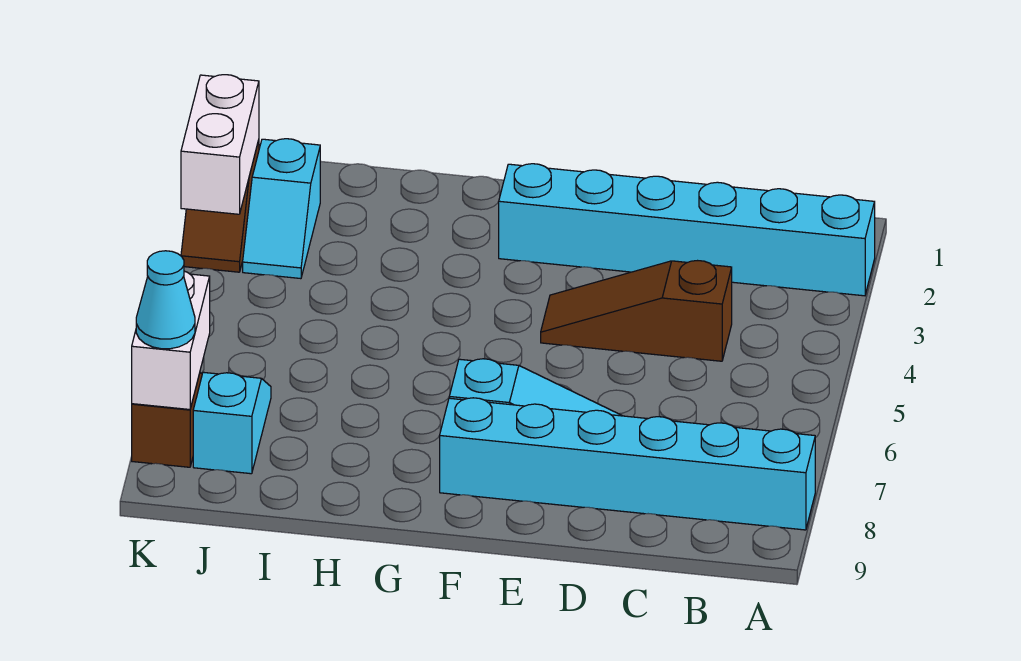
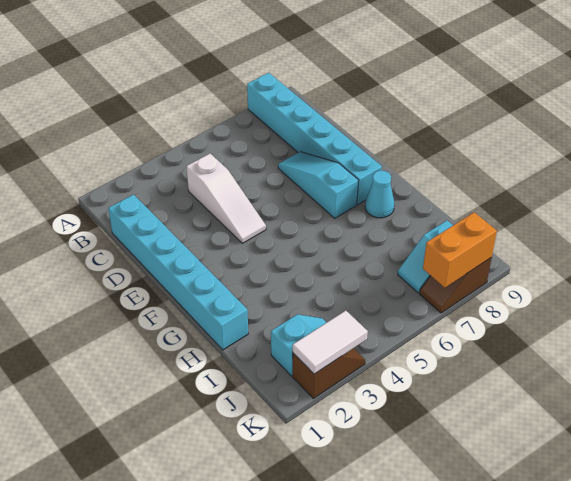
cyan brick A2:F2 level 1 -> cyan brick C1:H1 level 1
brown slope C4:E4 level 1 top C -> white slope C4:E4 level 1 top C
white brick K2:K3 level 2 -> white tile K2:K3 level 2
white brick K7:K8 level 2 -> orange brick K7:K8 level 2
cyan cone K8 level 3 -> cyan cone G8 level 1

